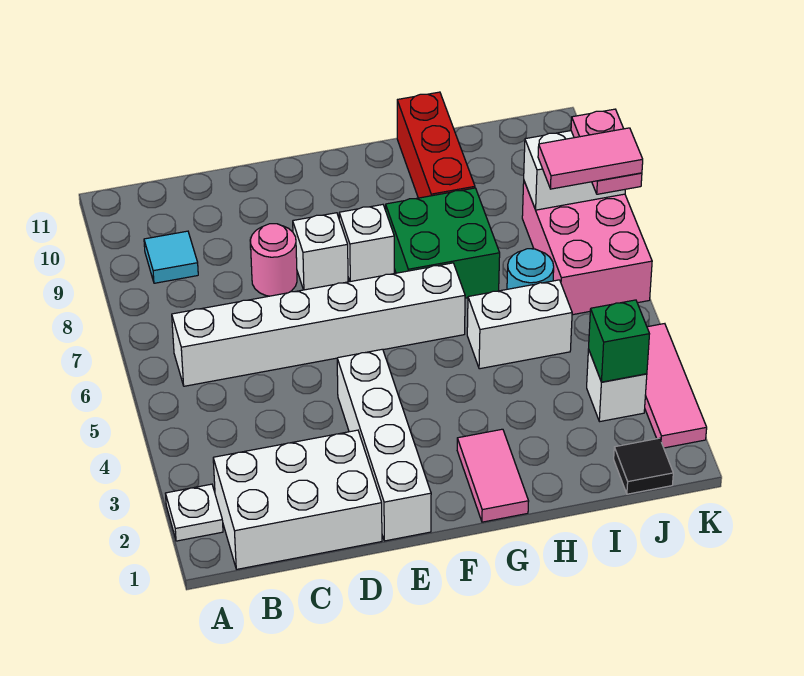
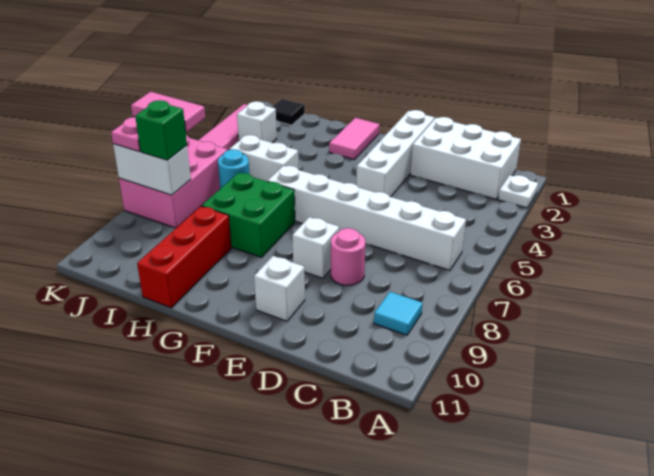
white brick F8 level 1 -> white brick E10 level 1
green brick J3 level 2 -> green brick J8 level 3

